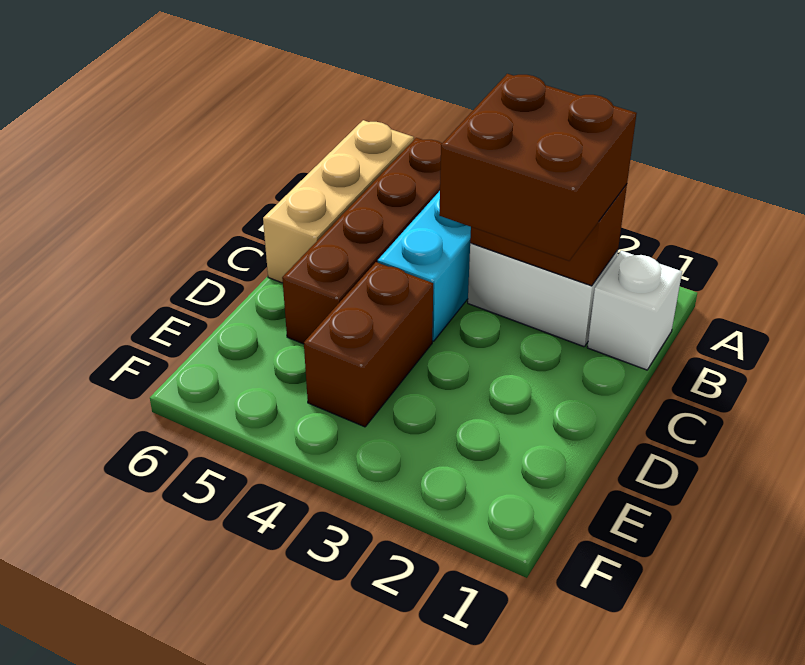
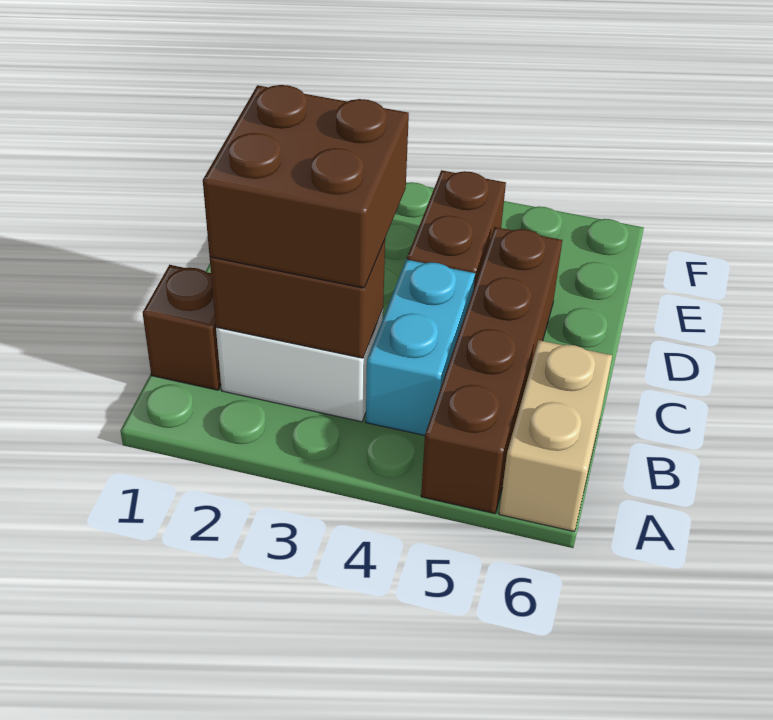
tan brick A6:C6 level 1 -> tan brick A6:B6 level 1
white brick B1 level 1 -> brown brick B1 level 1

